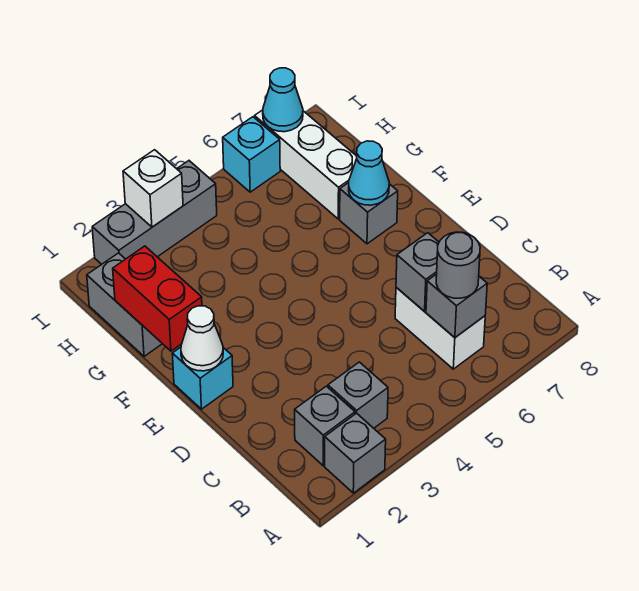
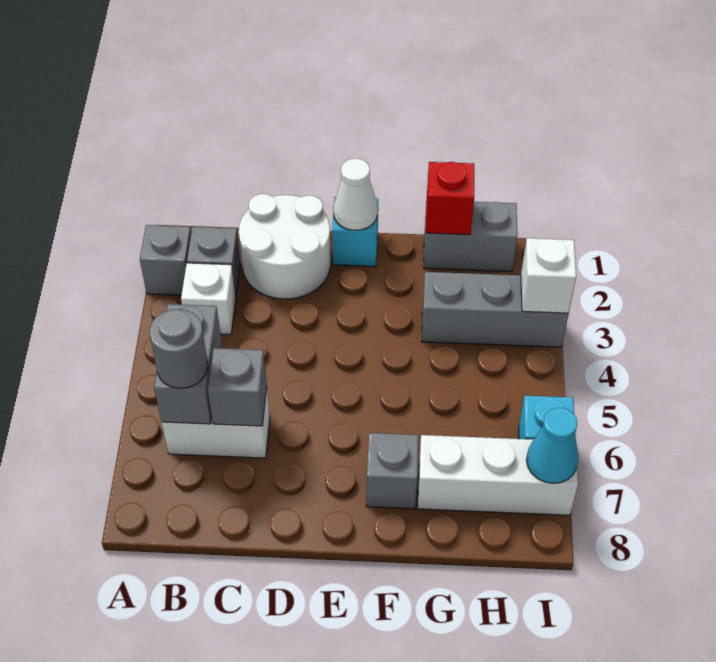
grey brick B3 level 1 -> white brick B3 level 1
grey brick B6 level 2 -> grey brick B5:B6 level 2
none -> white round brick C1:D2 level 1
red brick F1:G1 level 2 -> red brick G1 level 2
cyan cone F7 level 2 -> none
grey brick I2:I4 level 1 -> grey brick G3:I3 level 1

